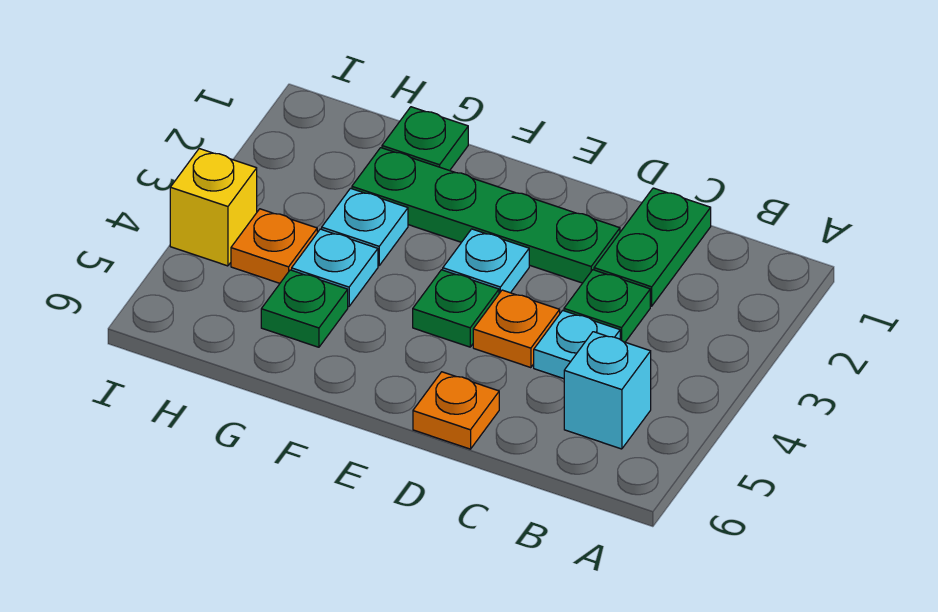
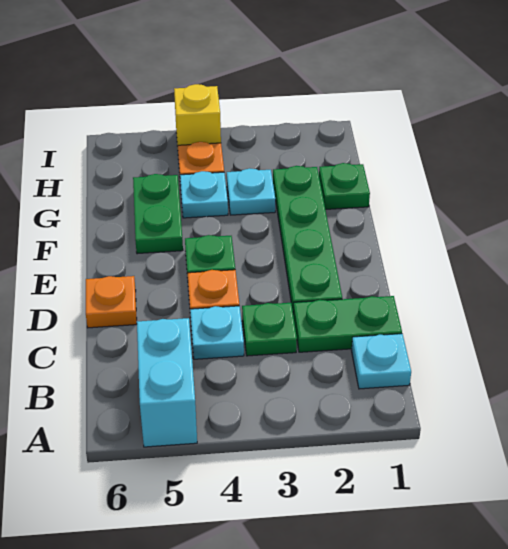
cyan brick B5 level 1 -> cyan brick A5:B5 level 1
cyan plate E3 level 1 -> cyan plate B1 level 1
green plate G5 level 1 -> green plate F5:G5 level 1

